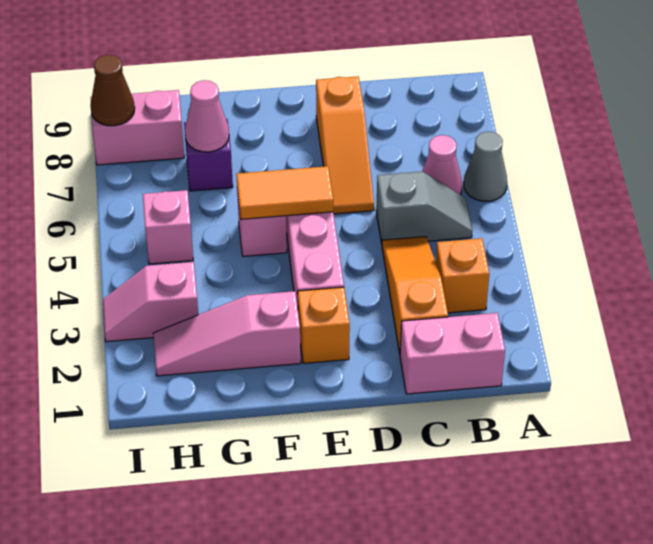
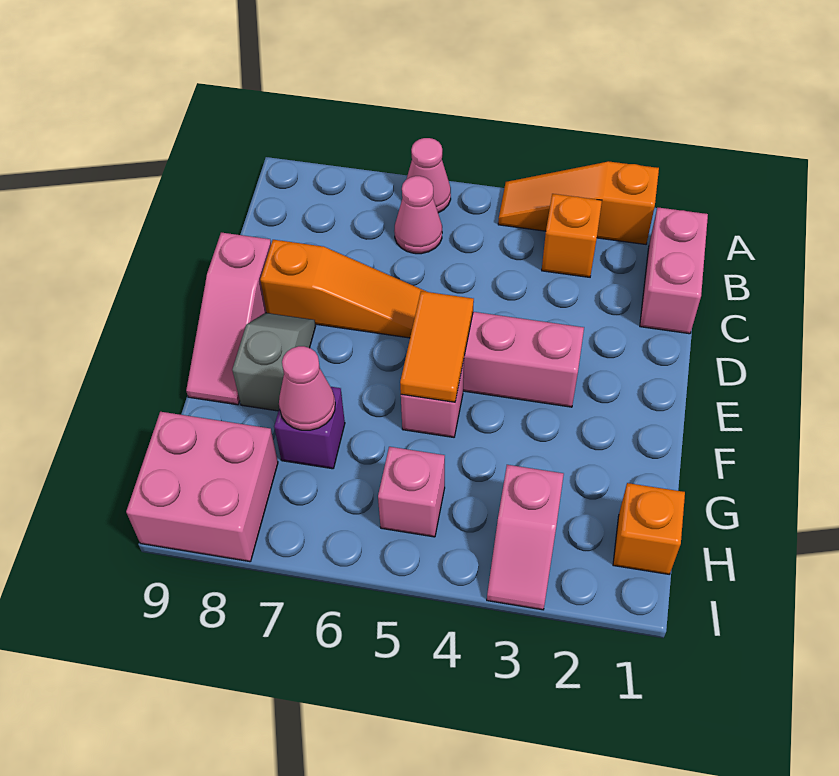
grey cone A6 level 1 -> pink cone A6 level 1
grey slope B5:C5 level 1 top C -> grey slope E8:F8 level 1 top F
orange slope C2:C4 level 1 top 2 -> orange slope A2:A4 level 1 top 2
orange brick E2 level 1 -> orange brick H1 level 1
pink slope F2:H2 level 1 top F -> pink slope D9:F9 level 1 top D
pink brick H8:I8 level 1 -> pink brick H8:I9 level 1
brown cone I8 level 2 -> none

